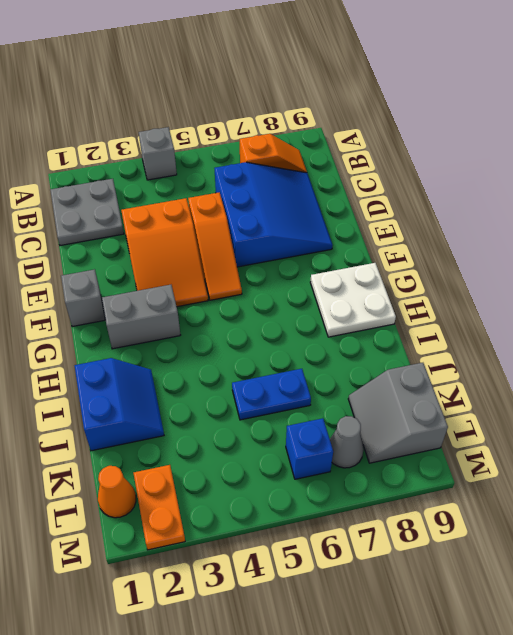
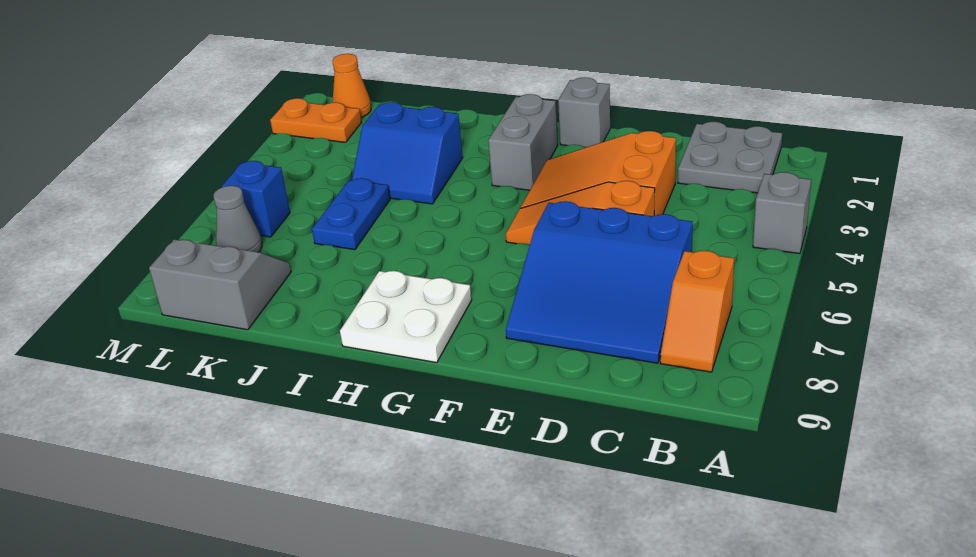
blue slope I1:J2 level 1 top 1 -> blue slope I3:J4 level 1 top 3

